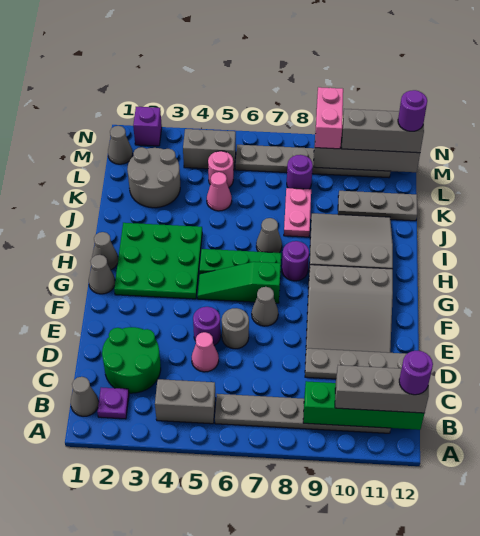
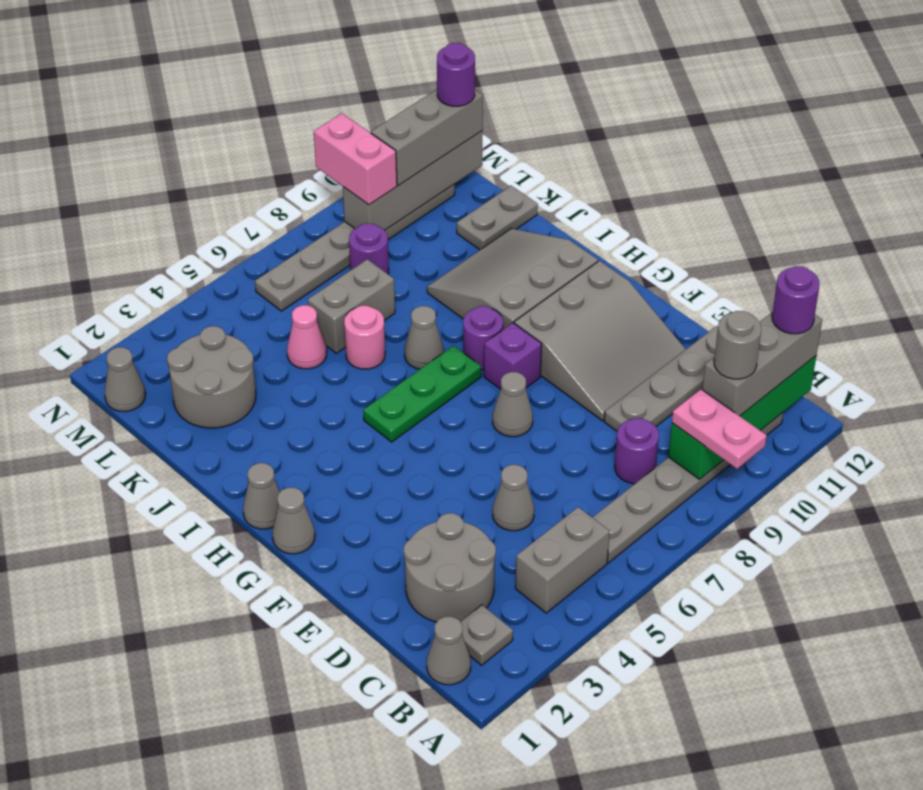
purple plate B2 level 1 -> grey plate B2 level 1
green round brick C2:D3 level 1 -> grey round brick C2:D3 level 1
pink cone D5 level 1 -> grey cone D5 level 1
purple round brick E5 level 1 -> purple round brick C8 level 1
grey round brick E6 level 1 -> grey round brick B10 level 4
green plate G2:I4 level 1 -> none
green slope G5:G7 level 1 top 7 -> none
pink plate J8:K8 level 1 -> pink plate A9:B9 level 3
grey plate K10:K12 level 1 -> grey plate K11:K12 level 1
pink round brick L5 level 1 -> pink round brick J6 level 1
grey brick M4:M5 level 1 -> grey brick K6:K7 level 1
purple brick N2 level 1 -> purple brick G8 level 1

